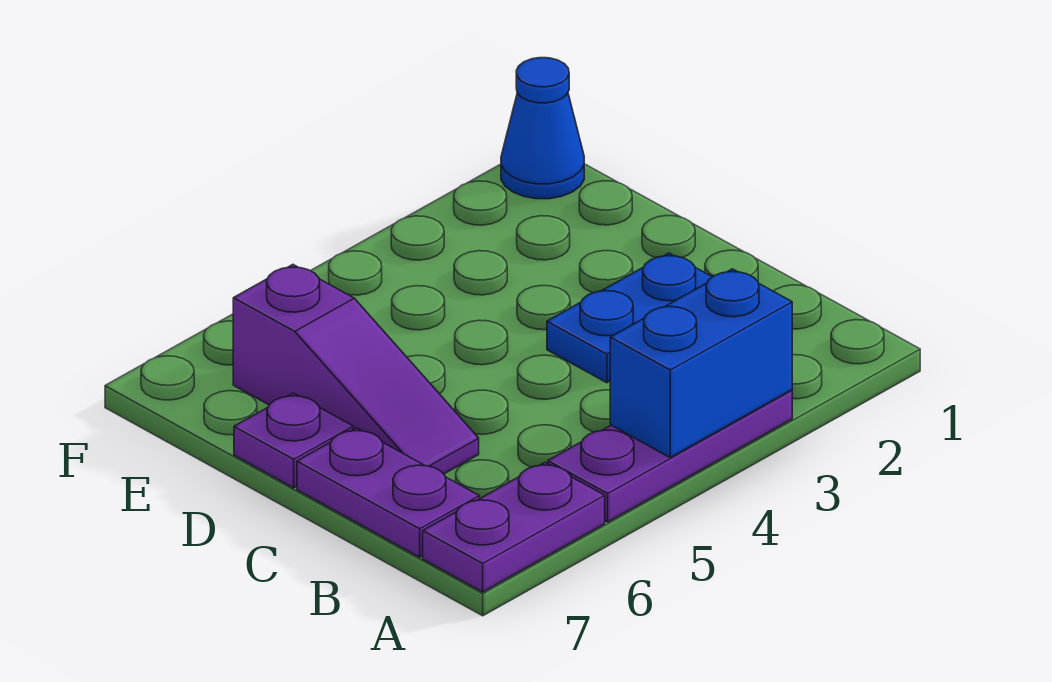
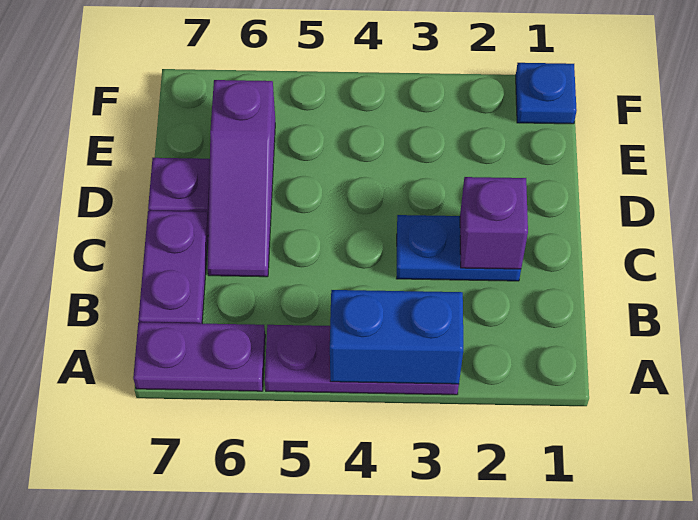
none -> purple brick C2 level 2
blue cone F1 level 1 -> blue plate F1 level 1

